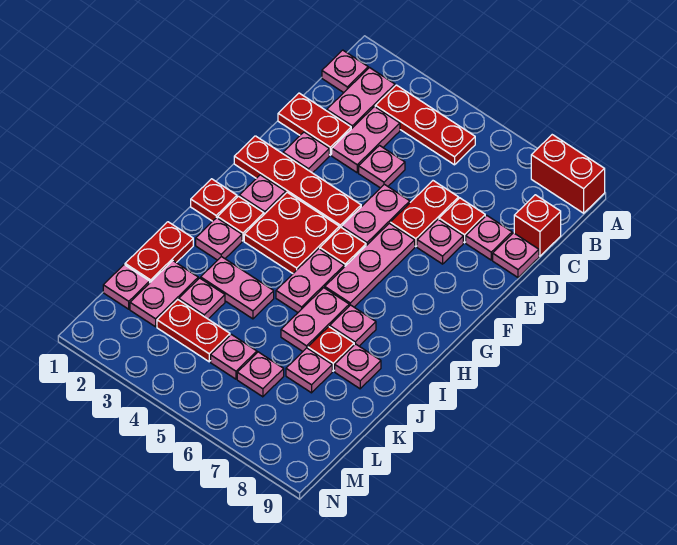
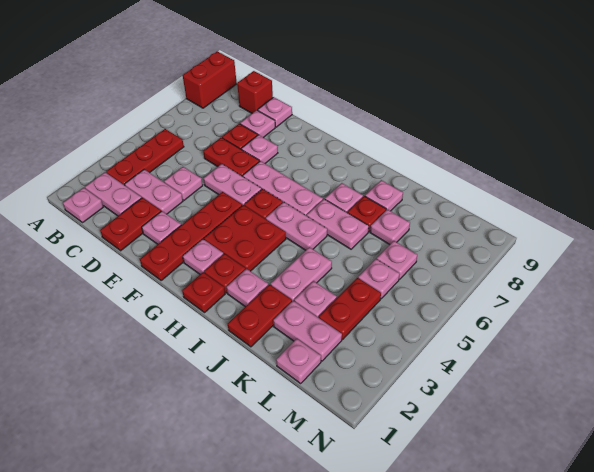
red plate J1:K1 level 1 -> red plate J1:J2 level 1

